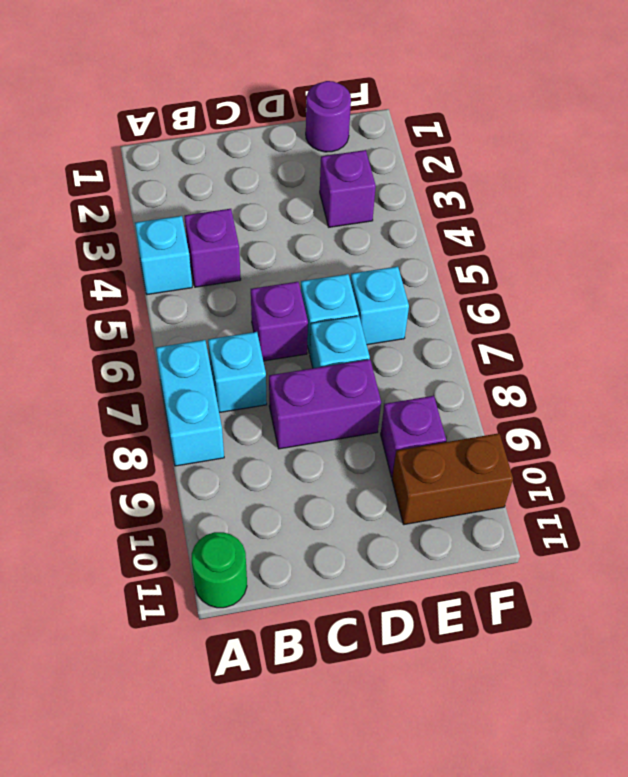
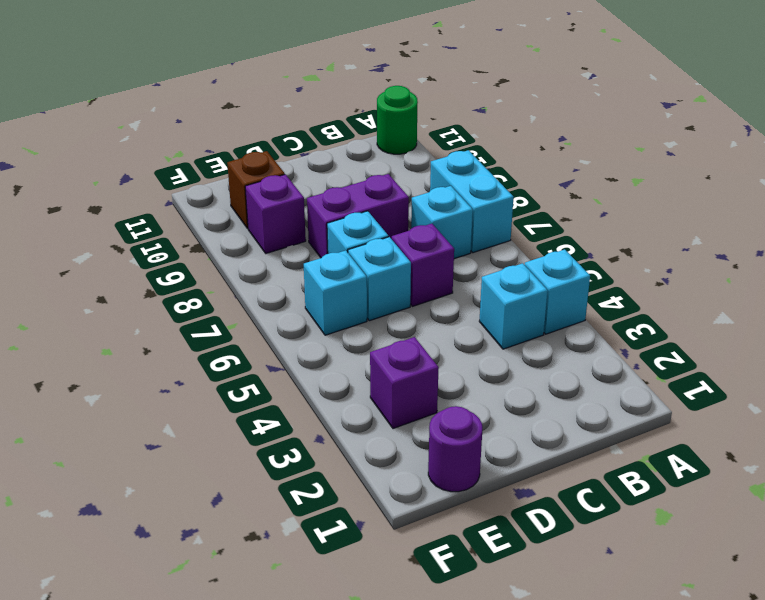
purple brick B4 level 1 -> cyan brick B4 level 1
brown brick E10:F10 level 1 -> brown brick E10 level 1

